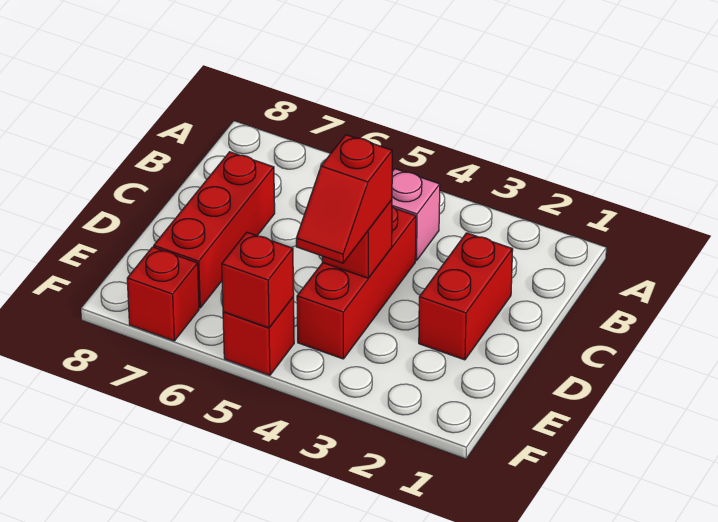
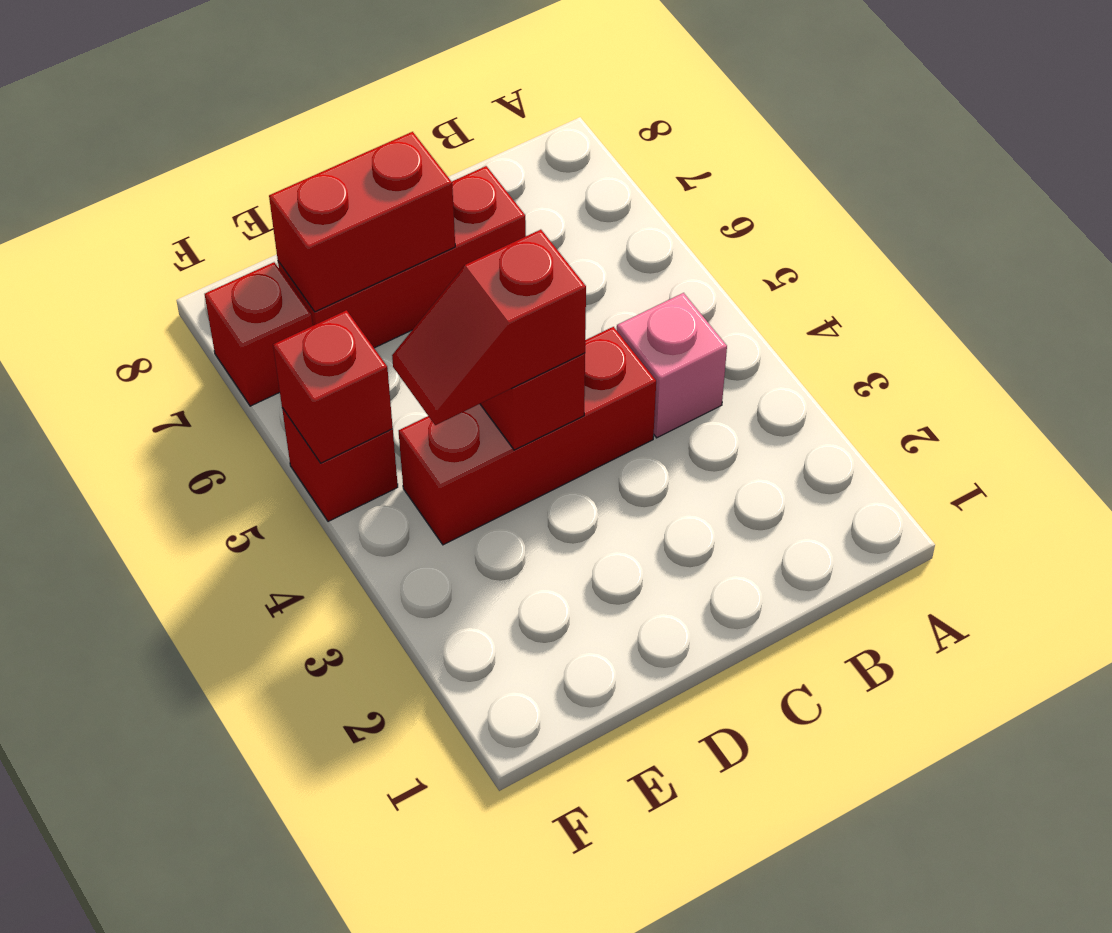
red brick C2:D2 level 1 -> red brick D7:E7 level 2

